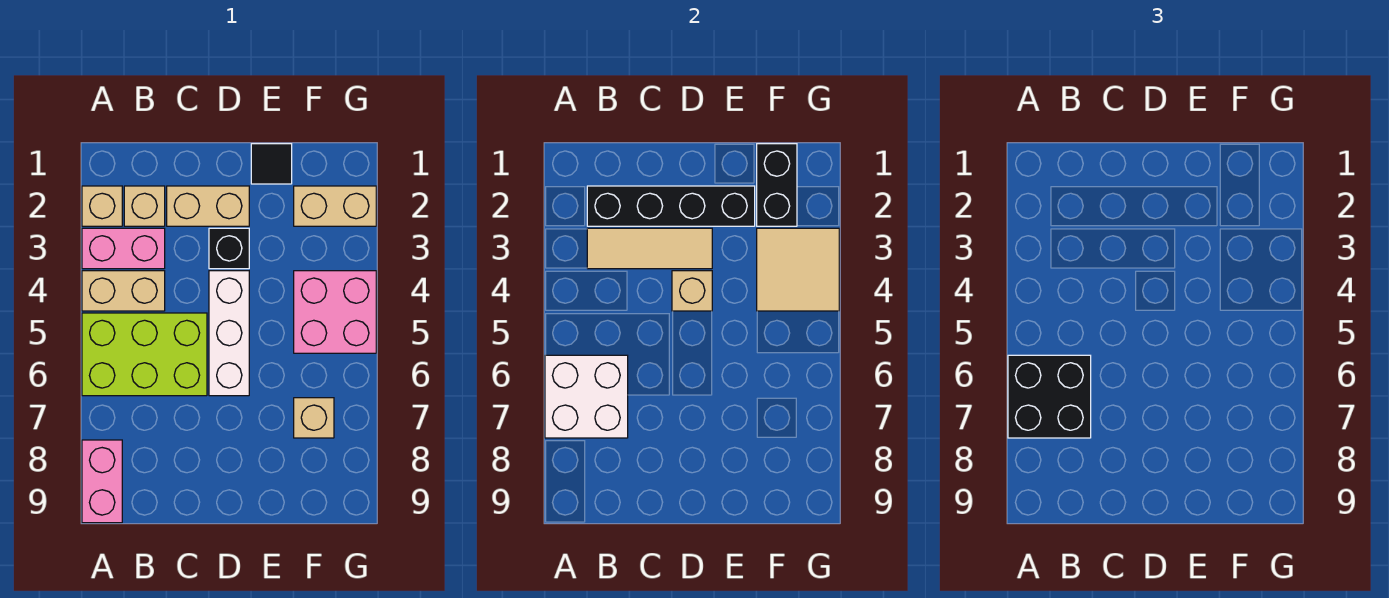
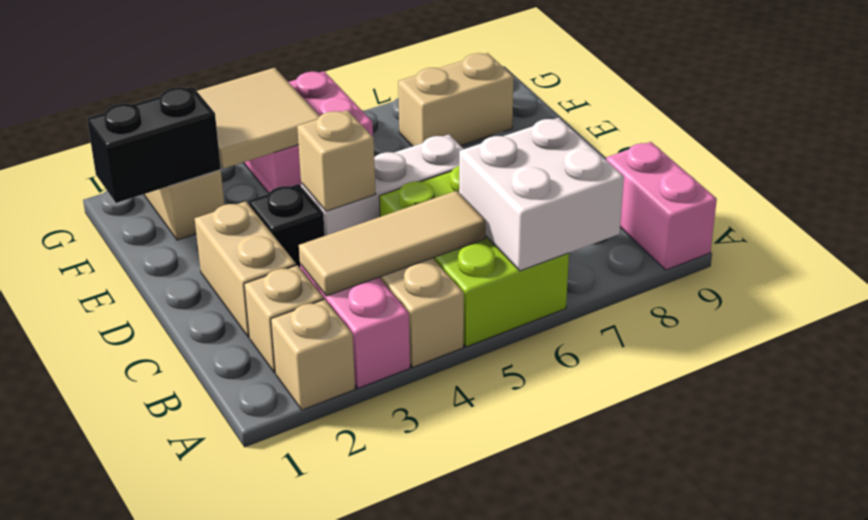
black brick A6:B7 level 3 -> none
pink brick A8:A9 level 1 -> pink brick A9:B9 level 1
black brick B2:E2 level 2 -> none
tan tile B3:D3 level 2 -> tan tile B3:B5 level 2
black tile E1 level 1 -> none
tan brick F7 level 1 -> tan brick F7:F8 level 1

